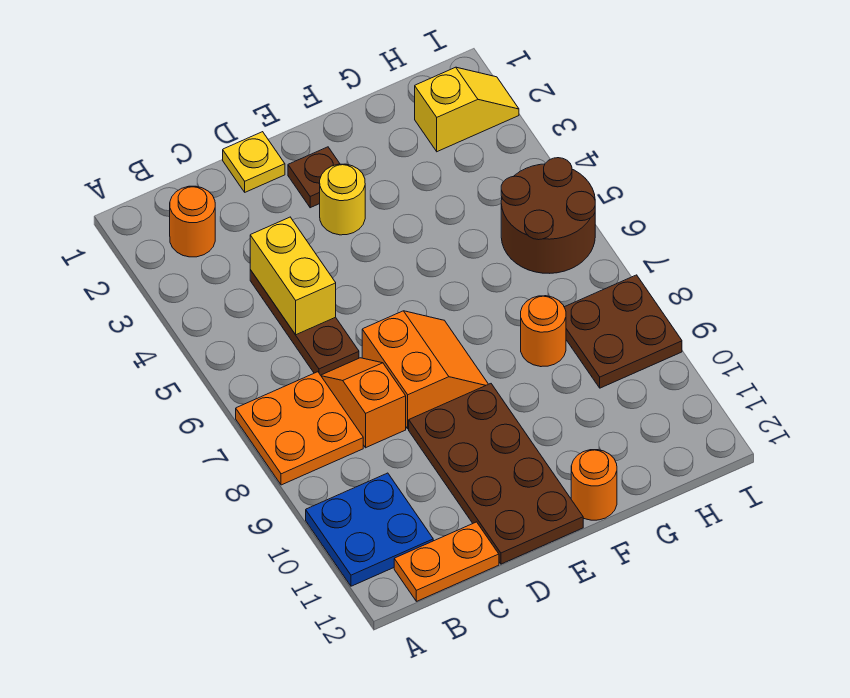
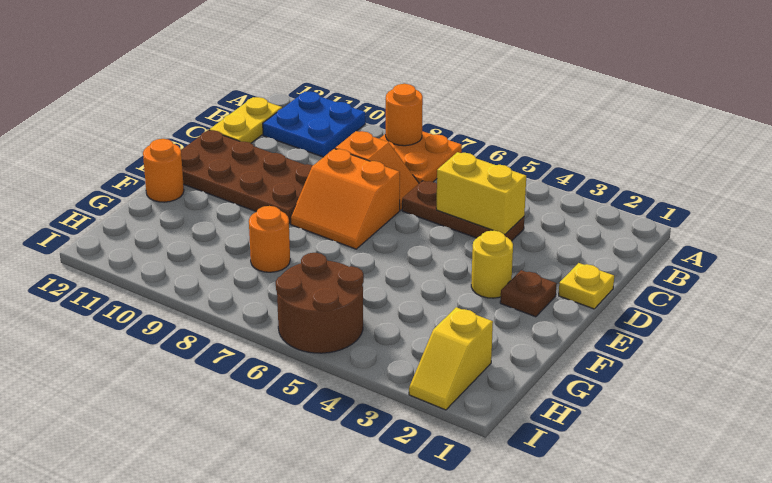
orange round brick B2 level 1 -> orange round brick A8 level 2
orange plate B12:C12 level 1 -> yellow plate B12:C12 level 1
brown plate H8:I9 level 1 -> none

